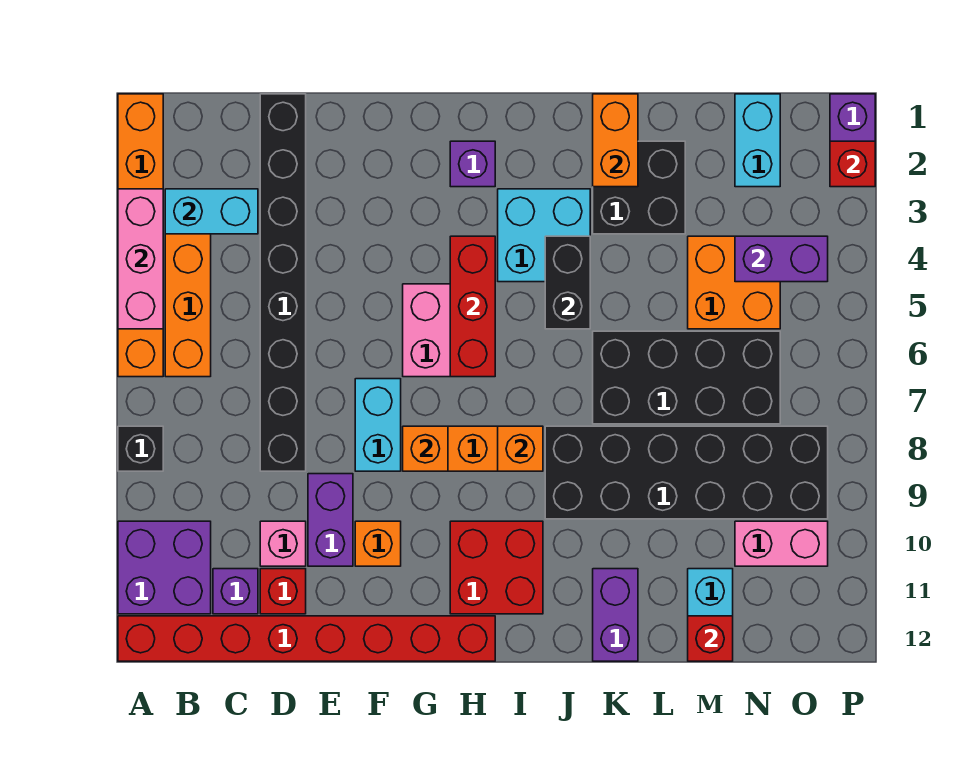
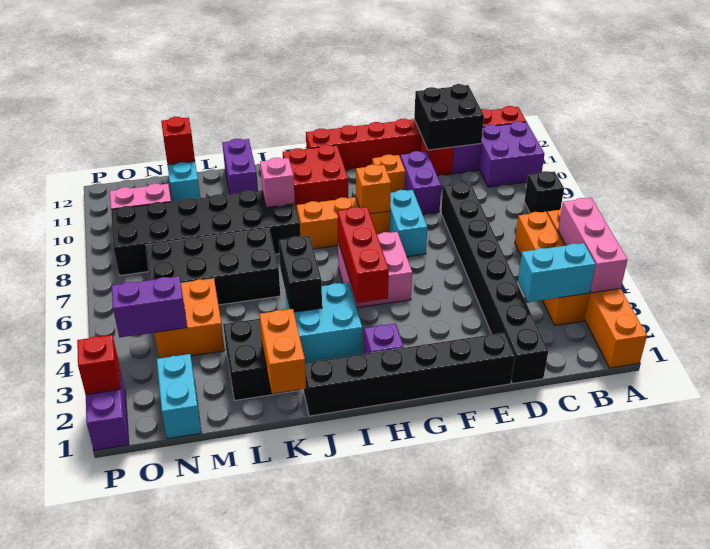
none -> black brick C11:D12 level 2
pink brick D10 level 1 -> pink brick J9 level 2
none -> black brick E1:J1 level 1
orange brick I8 level 2 -> none

